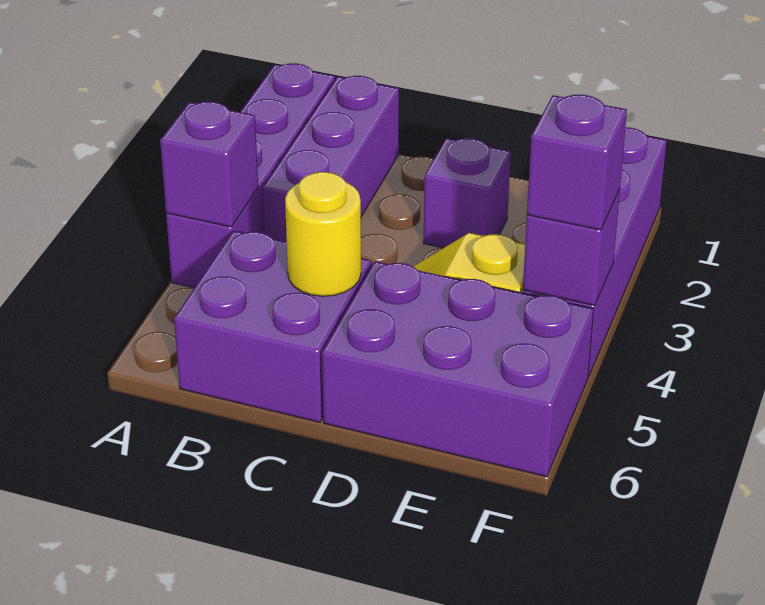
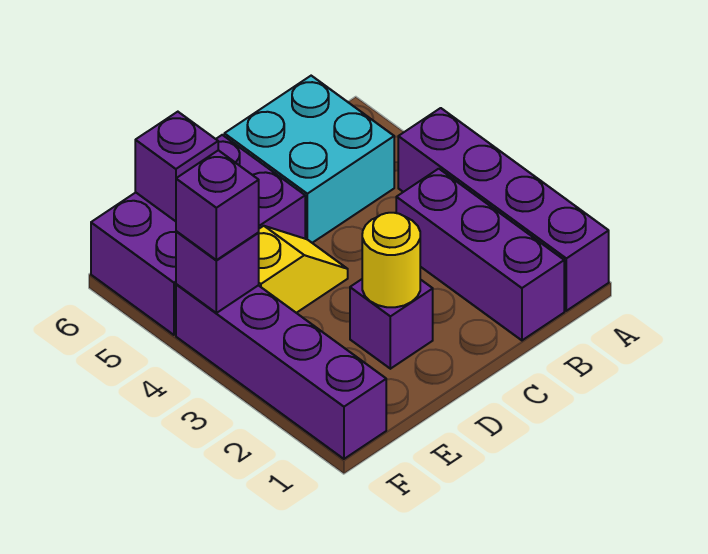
purple brick A4 level 2 -> purple brick E6 level 2
purple brick B5:C6 level 1 -> cyan brick B5:C6 level 1
yellow round brick C5 level 2 -> yellow round brick D2 level 2

